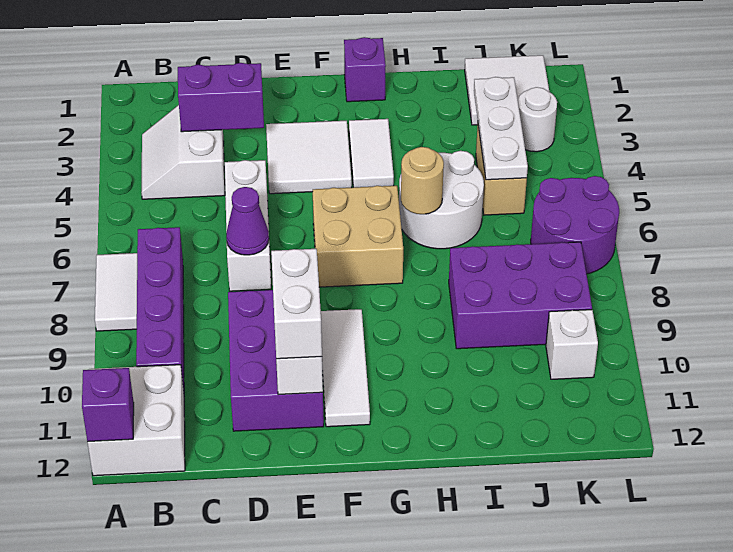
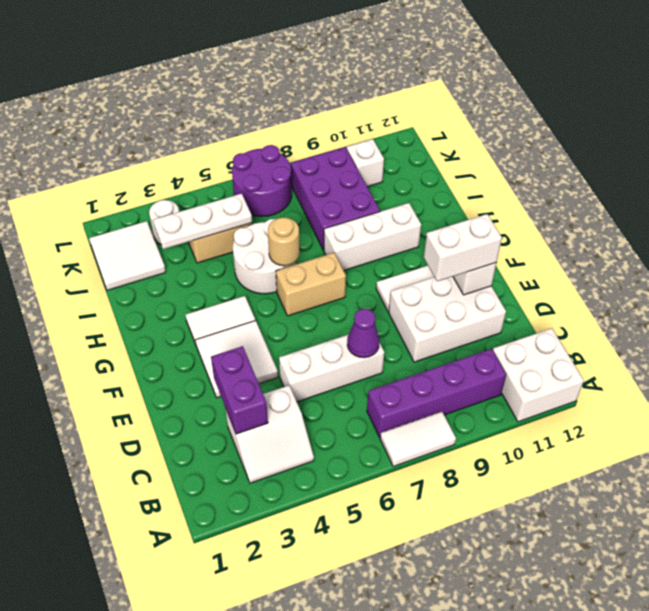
purple brick A12 level 2 -> none
purple brick D9:E11 level 1 -> white brick D9:E11 level 1
tan brick F6:G7 level 1 -> tan brick G6:G7 level 1
purple brick G1 level 1 -> none
none -> white brick H8:H10 level 1

